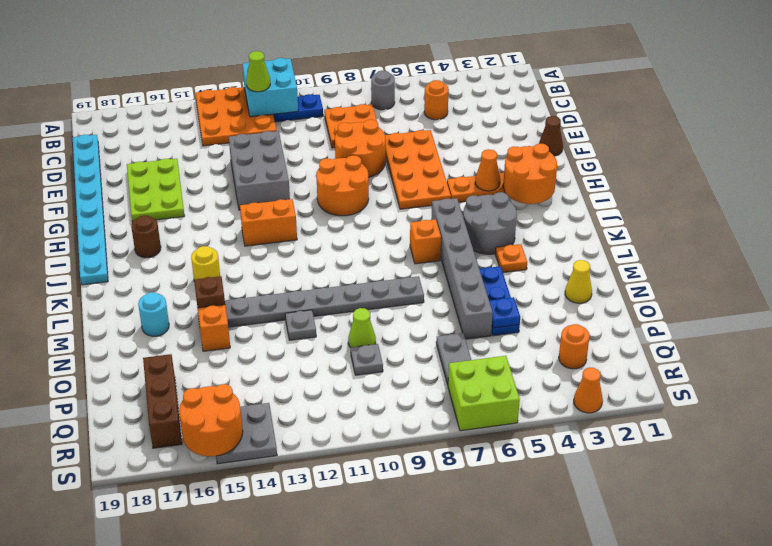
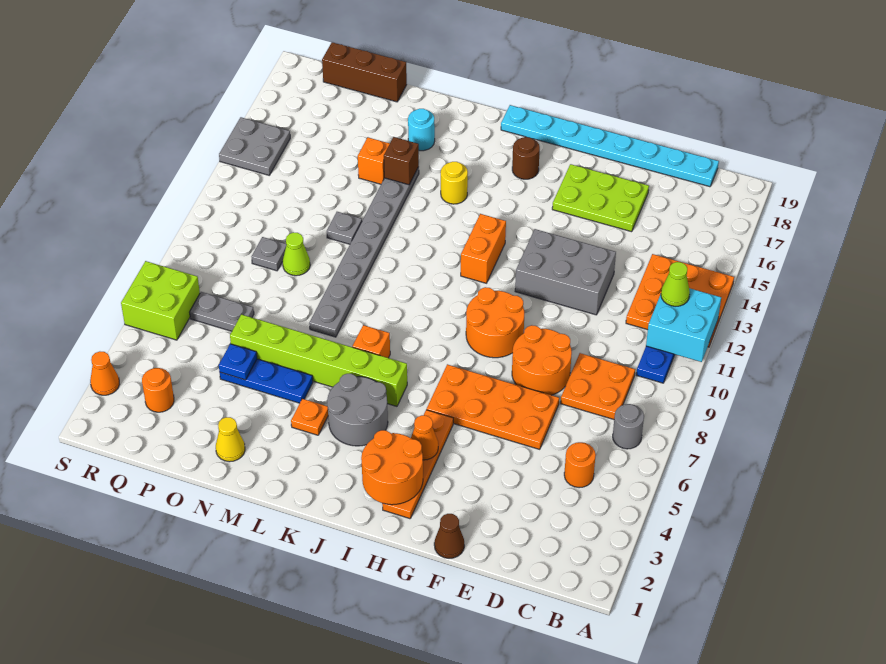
grey brick J6:O6 level 1 -> lime brick J6:O6 level 1
brown brick P17:R17 level 1 -> brown brick O19:Q19 level 1
orange round brick R15:S16 level 2 -> none

